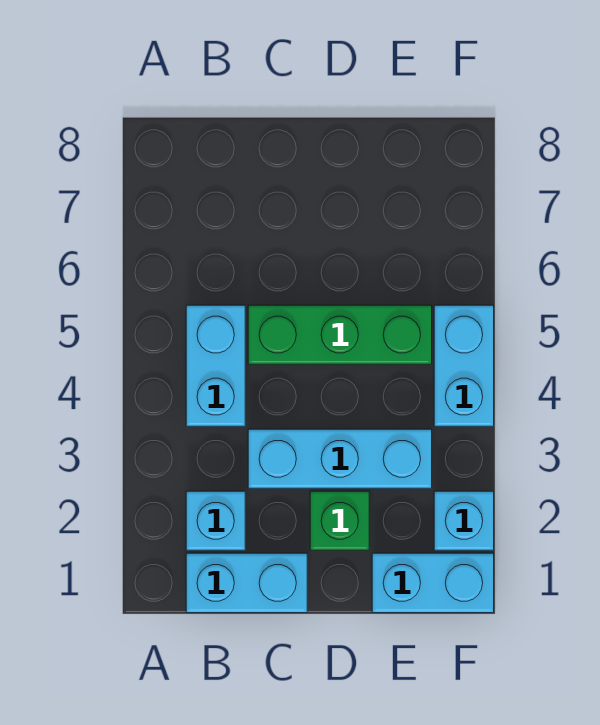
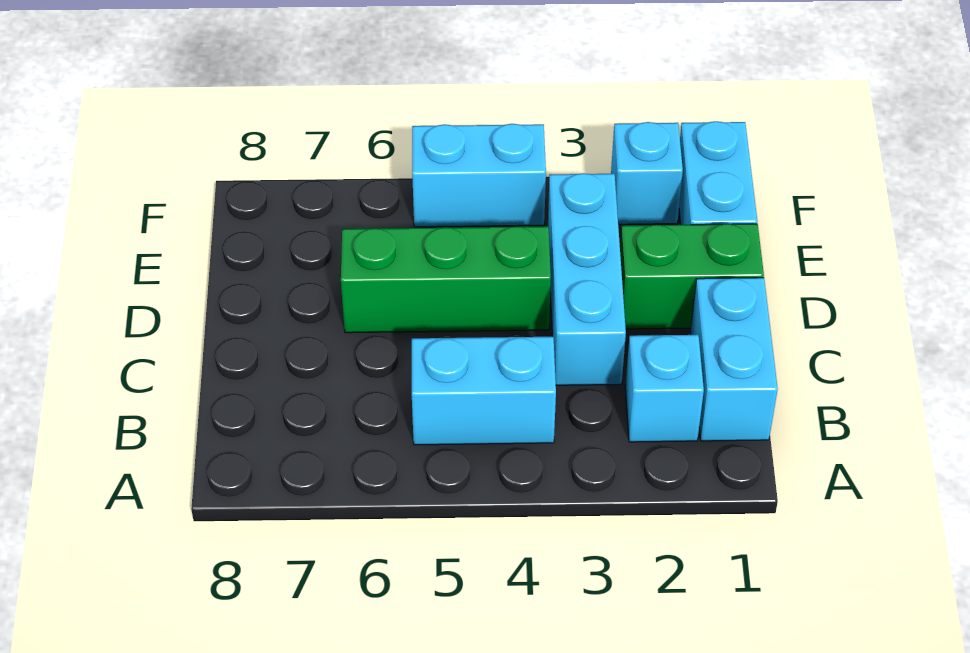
green brick C5:E5 level 1 -> green brick D4:D6 level 1
green brick D2 level 1 -> green brick D1:D2 level 1

